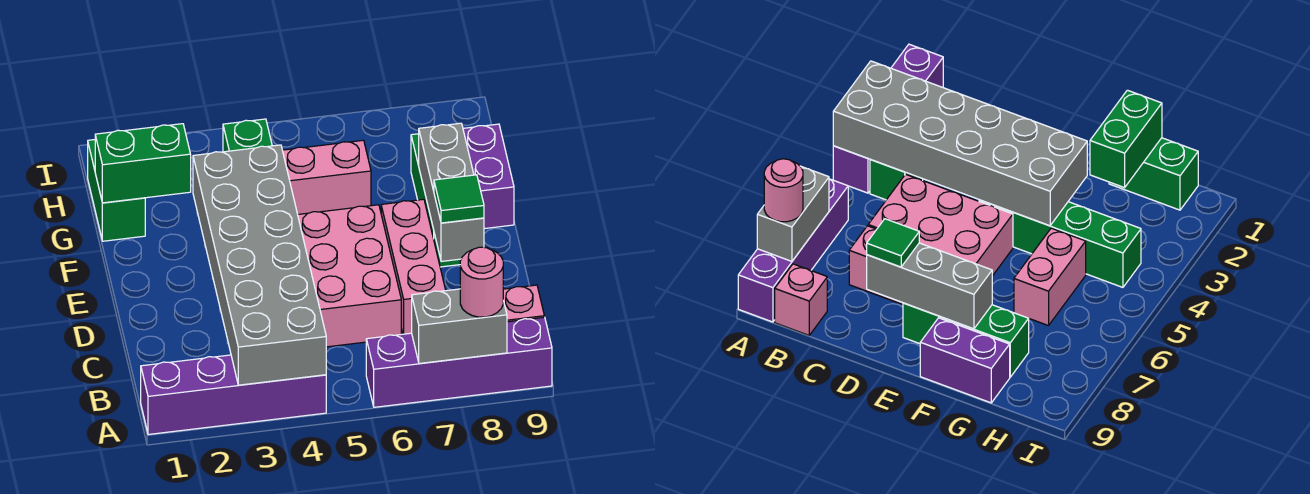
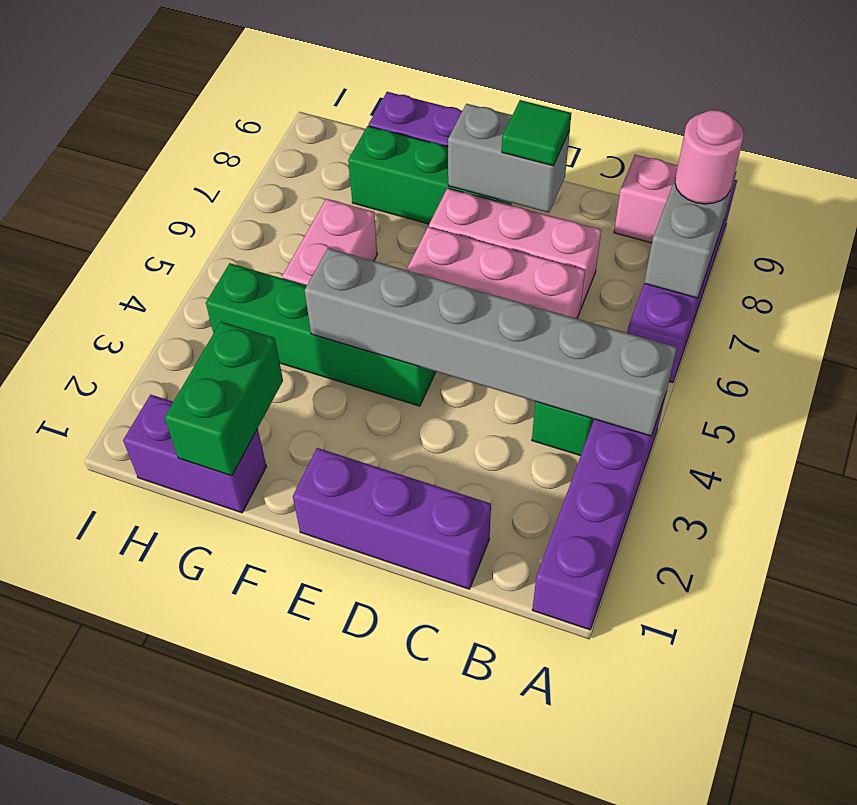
grey brick A3:F4 level 2 -> grey brick A4:F4 level 2
none -> purple brick C1:E1 level 1
grey brick D8:F8 level 2 -> grey brick D8:E8 level 2
green brick G1:H1 level 1 -> purple brick G1:H1 level 1

